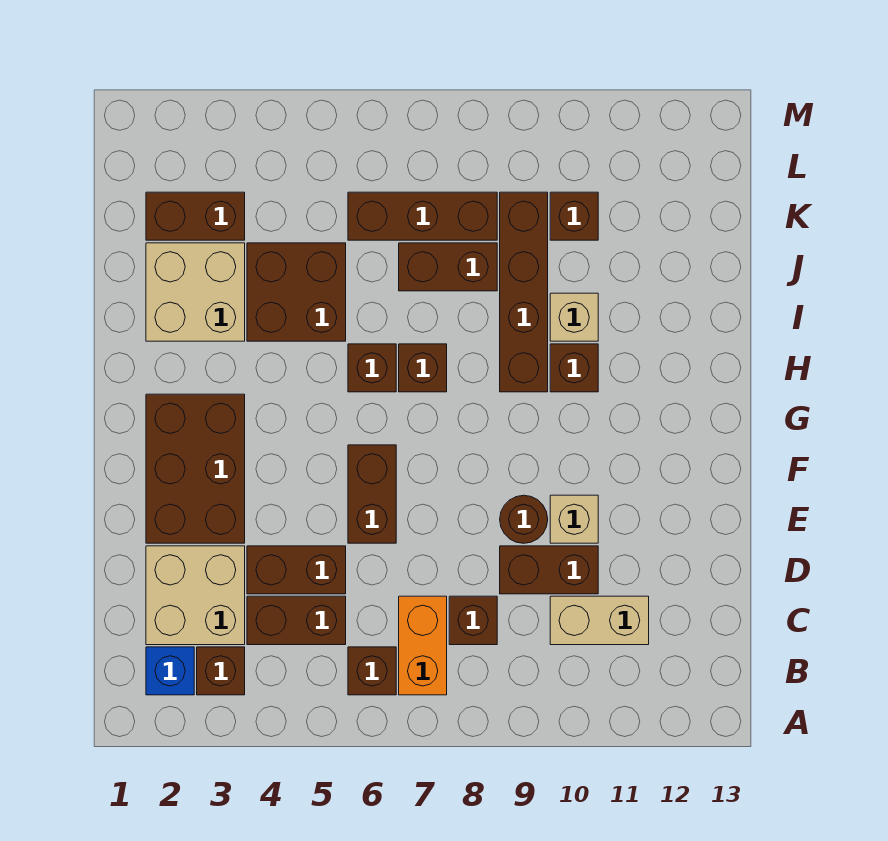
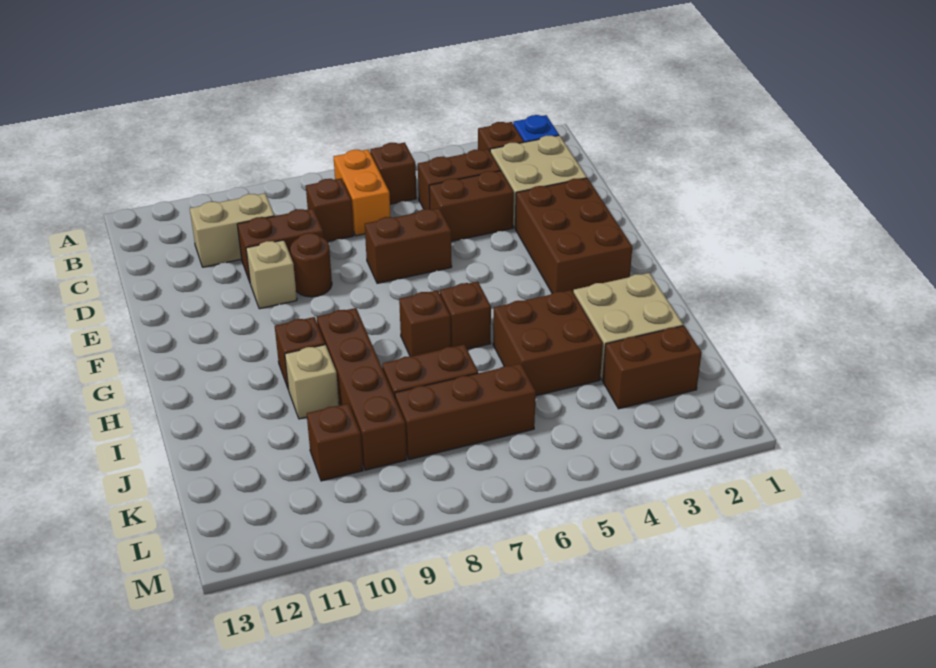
brown brick E6:F6 level 1 -> brown brick E6:E7 level 1

